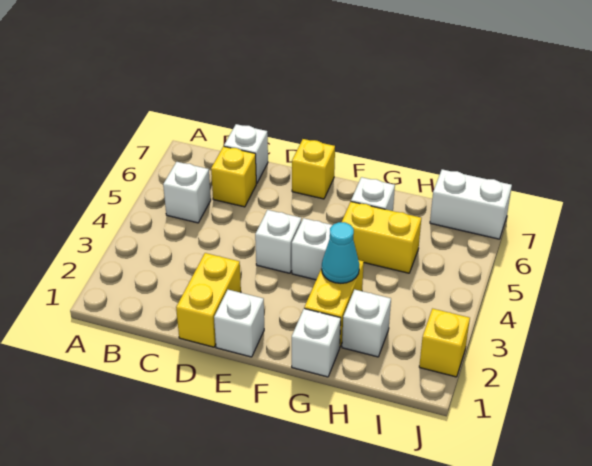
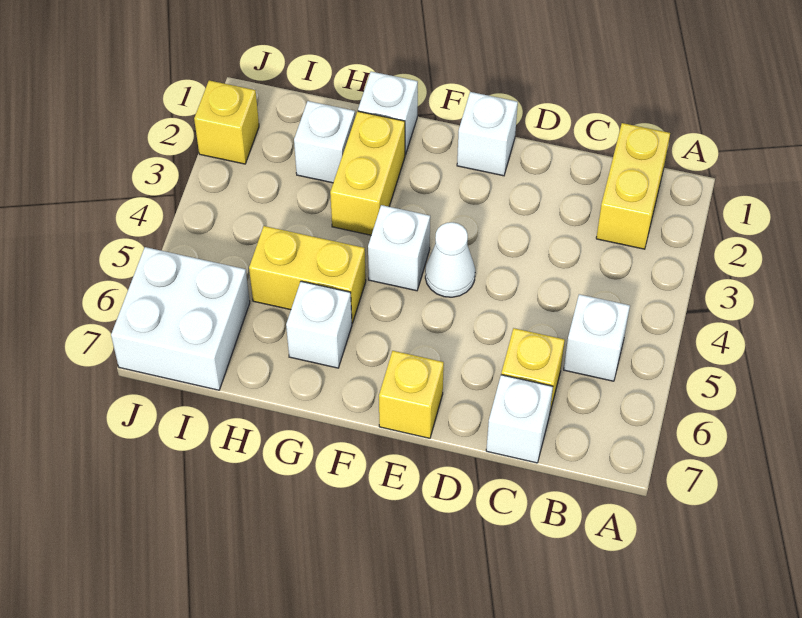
yellow brick D1:D2 level 1 -> yellow brick B1:B2 level 1
white brick E4 level 1 -> white cone E4 level 1
cyan cone G3 level 2 -> none
white brick I7:J7 level 1 -> white brick I6:J7 level 1

